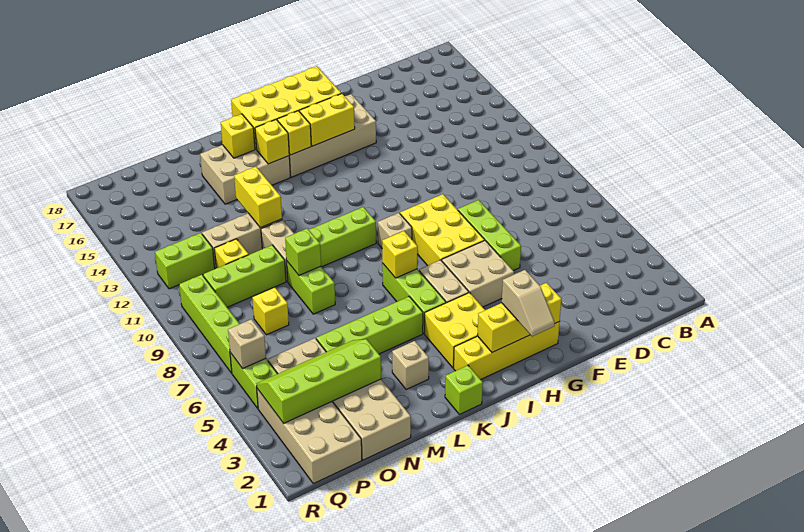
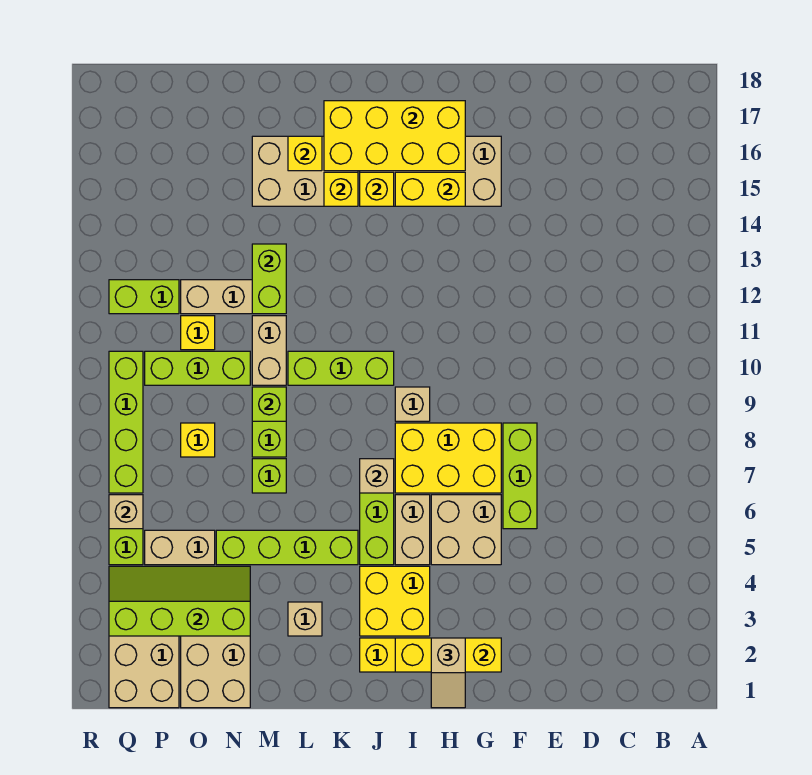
yellow brick G7:H9 level 1 -> yellow brick G7:I8 level 1
yellow brick J7 level 2 -> tan brick J7 level 2
lime brick K1 level 1 -> lime brick M7 level 1
yellow brick M12:M13 level 2 -> lime brick M12:M13 level 2

